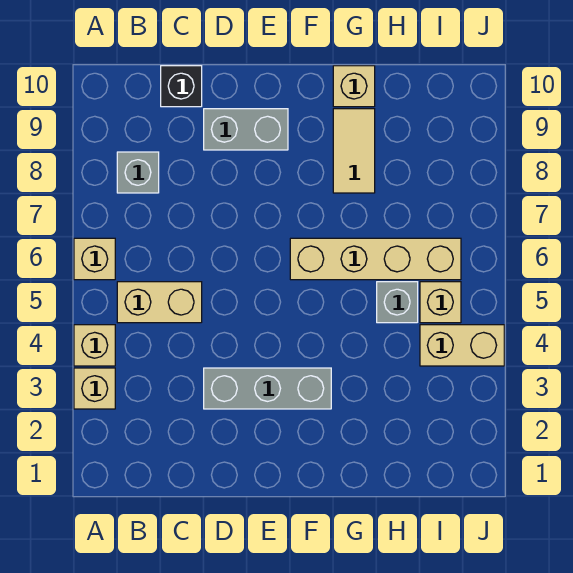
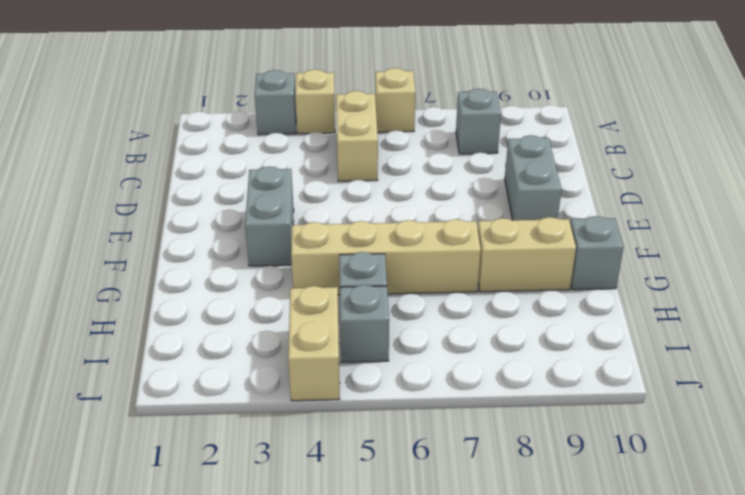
tan brick A3 level 1 -> grey brick A3 level 1
black brick C10 level 1 -> none
grey brick D3:F3 level 1 -> grey brick E3:F3 level 1
tan brick F6:I6 level 1 -> tan brick G4:G7 level 1
tan tile G8:G9 level 1 -> tan brick G8:G9 level 1
tan brick G10 level 1 -> grey brick G10 level 1
tan brick I5 level 1 -> grey brick I5 level 1

